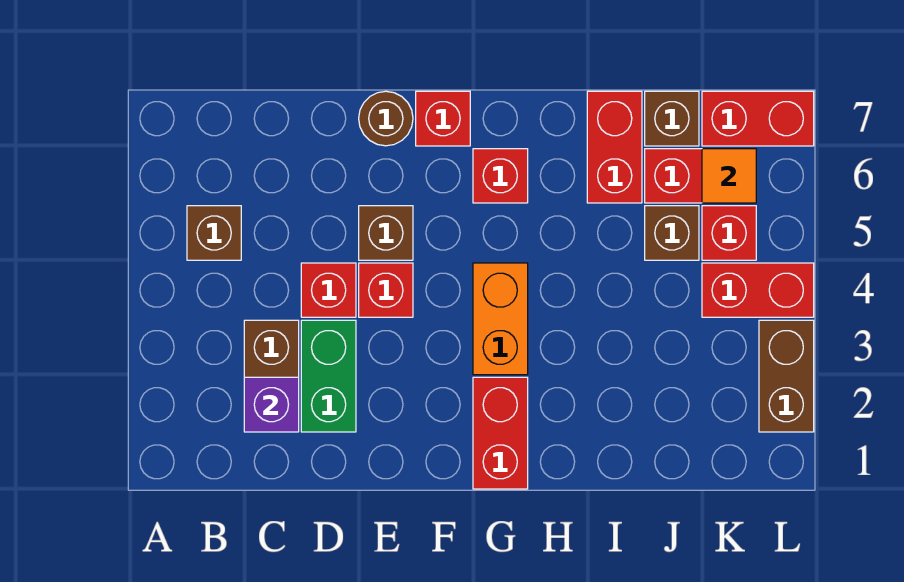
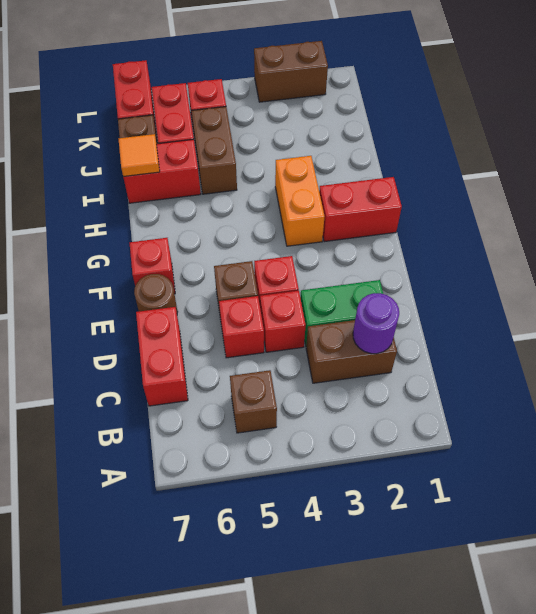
purple brick C2 level 2 -> purple round brick C2 level 2
orange brick G3:G4 level 1 -> orange brick G3:H3 level 1
red brick G6 level 1 -> red brick D5 level 1
brown brick J5 level 1 -> brown brick I5:J5 level 1
red brick K4:L4 level 1 -> red brick C7:D7 level 1
orange tile K6 level 2 -> orange tile I7 level 2

